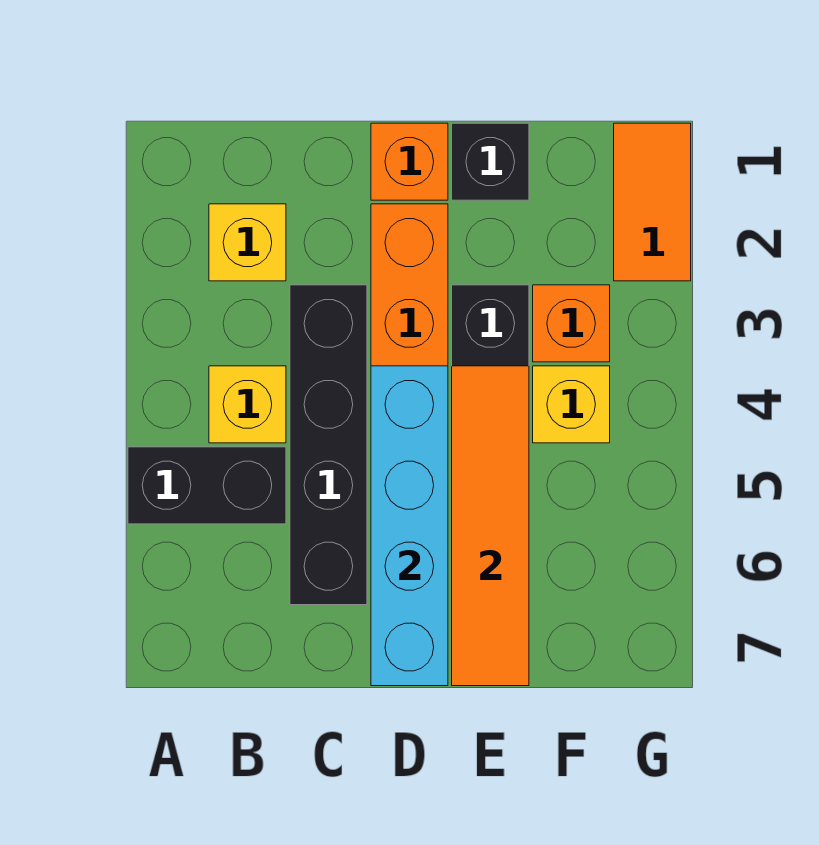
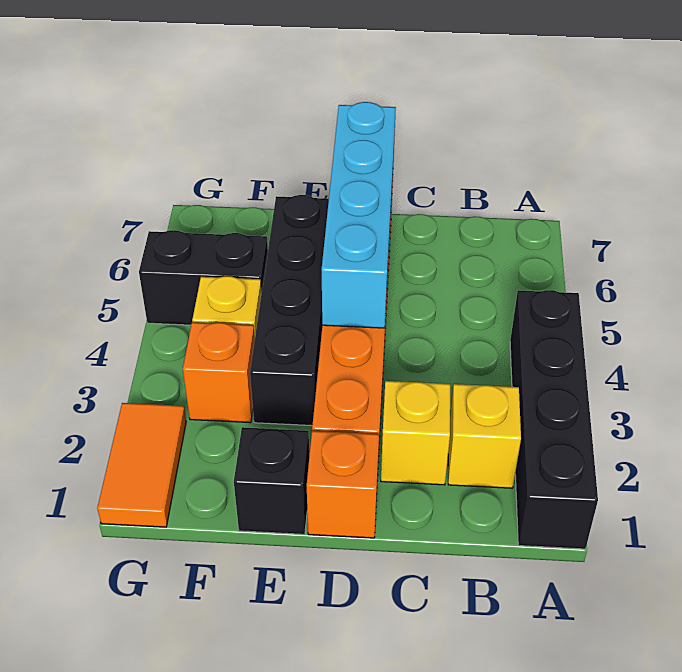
black brick A5:B5 level 1 -> black brick F5:G5 level 1
yellow brick B4 level 1 -> yellow brick C2 level 1
black brick C3:C6 level 1 -> black brick A1:A4 level 1
orange tile E4:E7 level 2 -> none

